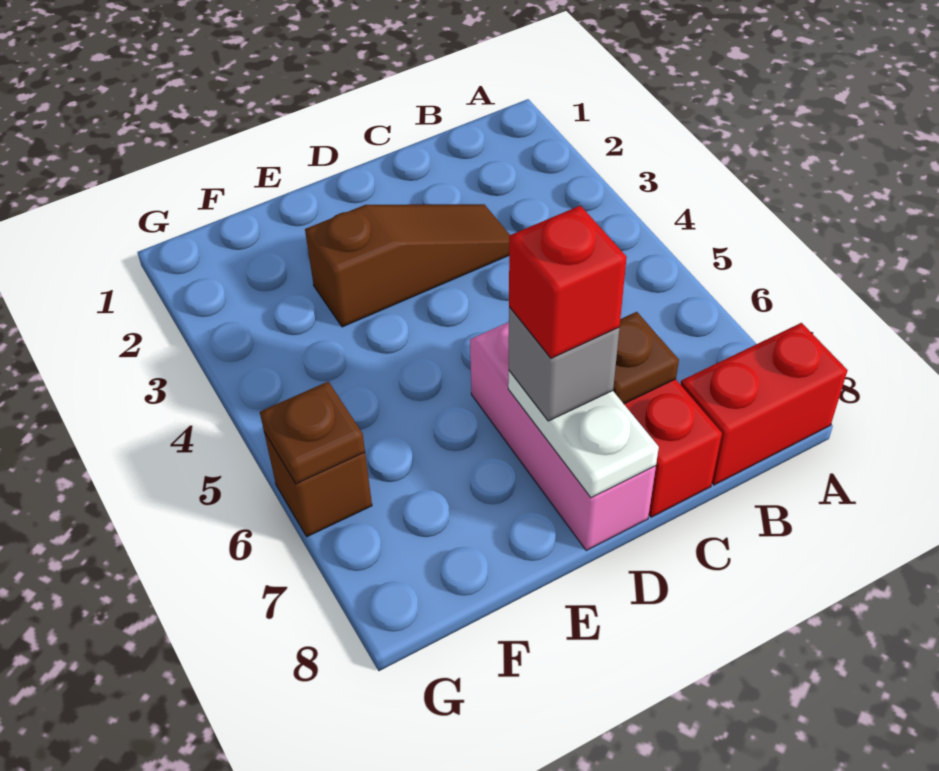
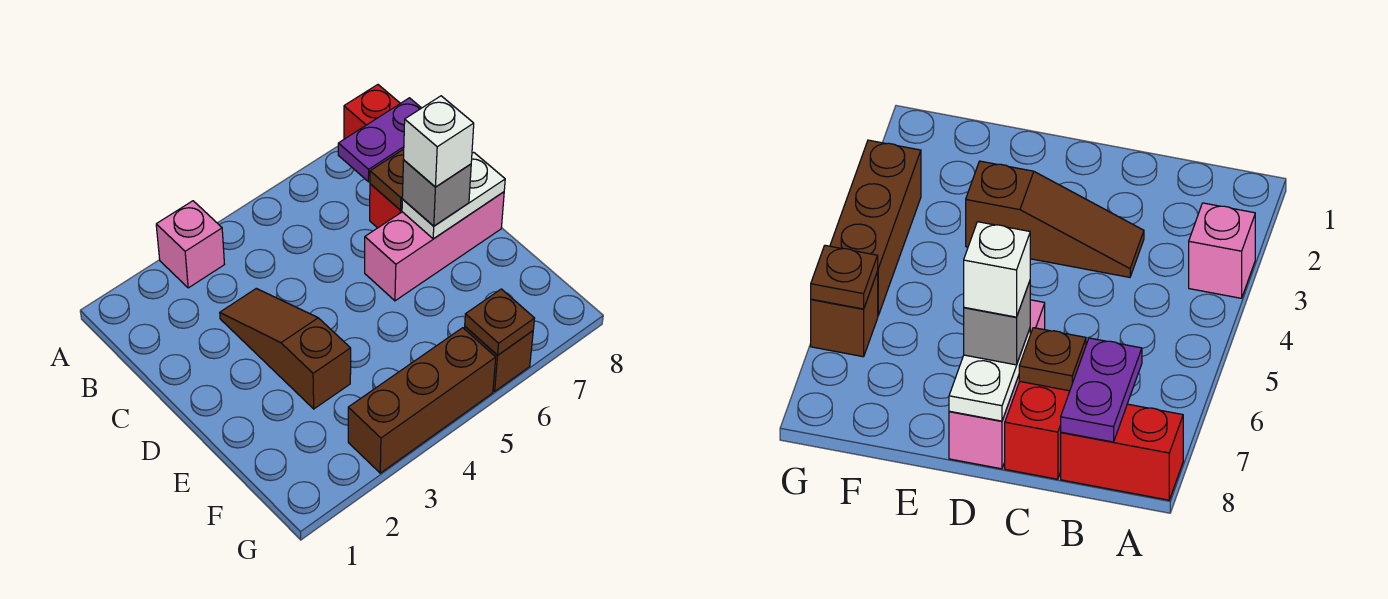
none -> pink brick A3 level 1
none -> purple plate B7:B8 level 2
red brick D7 level 4 -> white brick D7 level 4
none -> brown brick G3:G5 level 1

